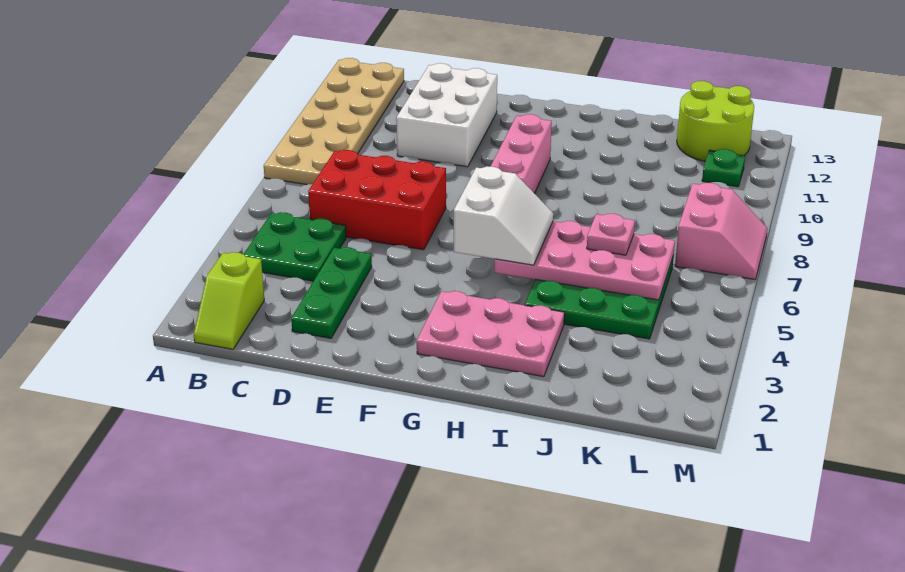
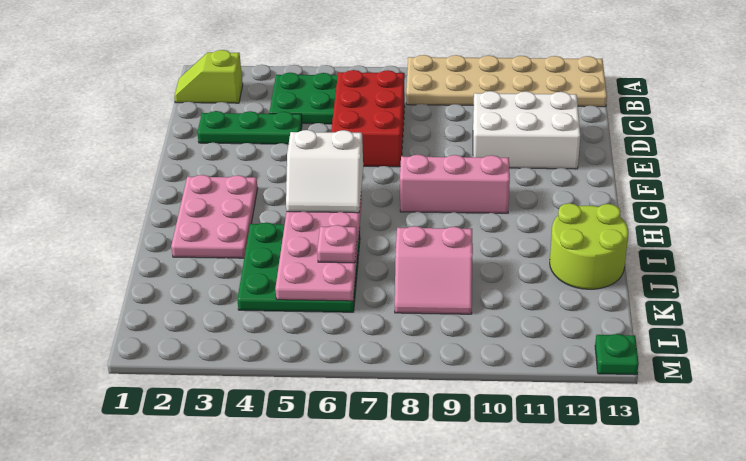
lime round brick K12:L13 level 1 -> lime round brick I12:J13 level 1
pink slope L7:M8 level 1 top L -> pink slope J8:K9 level 1 top J
green plate L11 level 1 -> green plate M13 level 1

